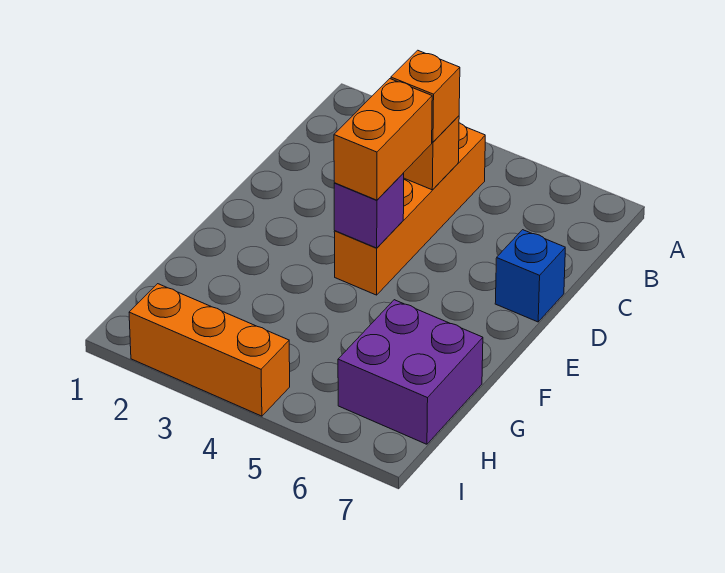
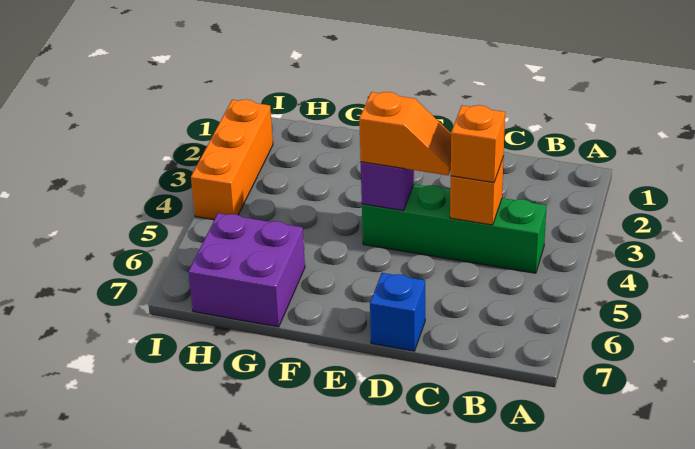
orange brick B4:E4 level 1 -> green brick B4:E4 level 1
orange brick D4:E4 level 3 -> orange slope D4:E4 level 3 top E

